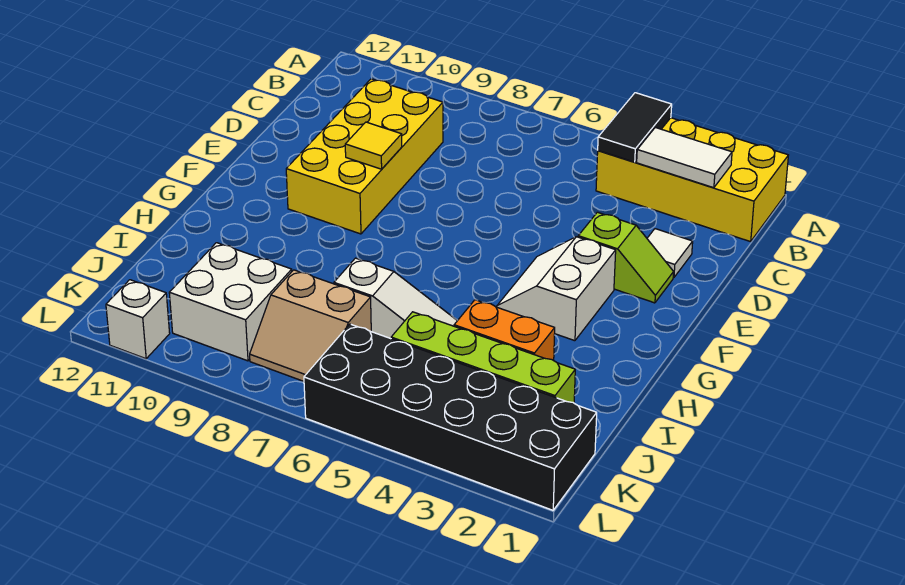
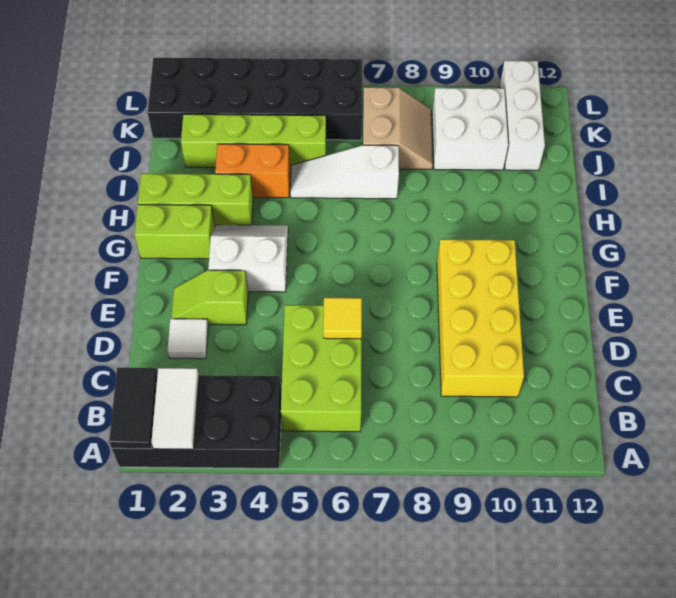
yellow brick A1:B4 level 1 -> black brick A1:B4 level 1
black tile A4:B4 level 2 -> black tile A1:B1 level 2
white tile B2:B3 level 2 -> white tile A2:B2 level 2
none -> lime brick B5:D6 level 1
yellow tile E9 level 2 -> yellow tile D6 level 2
white slope F3:G4 level 1 top 3 -> white slope F3:G4 level 1 top F
none -> lime brick G1:G2 level 1
none -> lime brick H1:H3 level 1
tan slope J7:K8 level 1 top J -> tan slope J7:K8 level 1 top 7
white brick L11 level 1 -> white brick J11:L11 level 1

